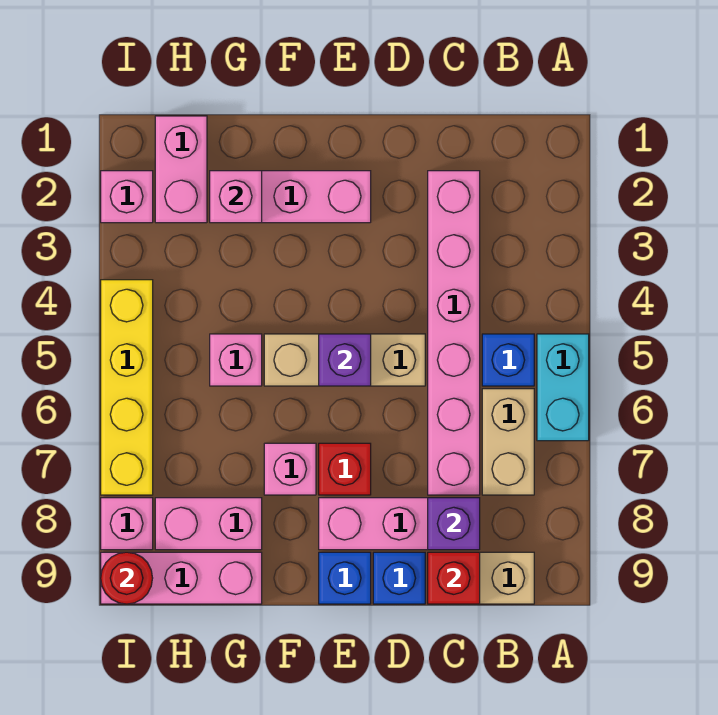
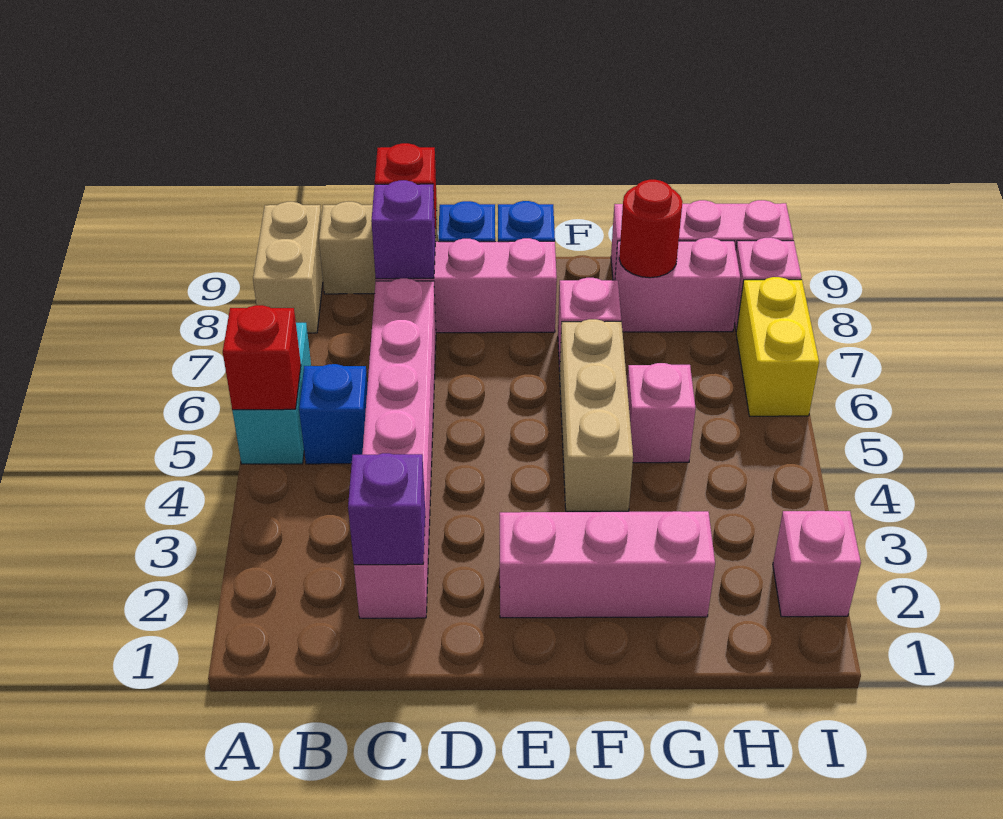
tan brick B6:B7 level 1 -> tan brick A8:A9 level 1
tan brick D5:F5 level 1 -> tan brick F4:F6 level 1
purple brick E5 level 2 -> purple brick C2 level 2
red brick E7 level 1 -> red brick A5 level 2
pink brick G2 level 2 -> none
pink brick H1:H2 level 1 -> none
yellow brick I4:I7 level 1 -> yellow brick I6:I7 level 1
red round brick I9 level 2 -> red round brick G8 level 2

